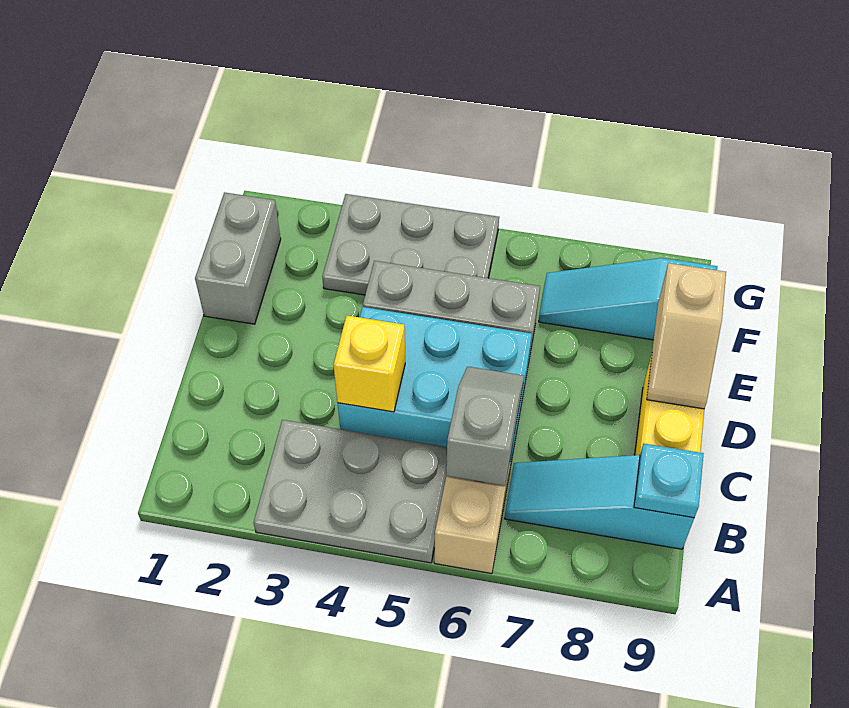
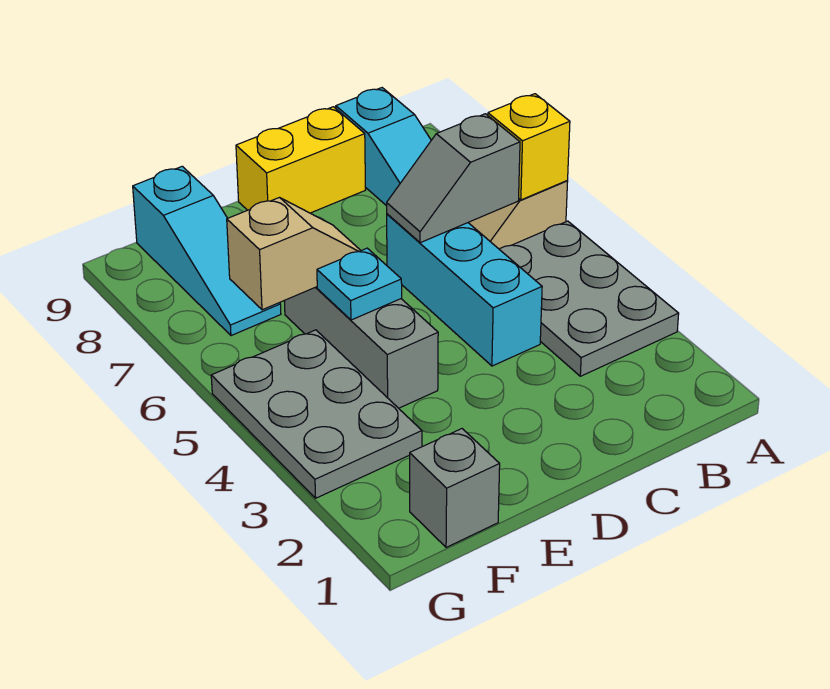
cyan plate B9 level 2 -> cyan plate E5 level 2
cyan brick C4:D6 level 1 -> cyan brick C4:C6 level 1
yellow brick C4 level 2 -> yellow brick A6 level 2
tan slope D9:E9 level 2 top E -> tan slope E6:F6 level 2 top F
grey brick E1:F1 level 1 -> grey brick F1 level 1

